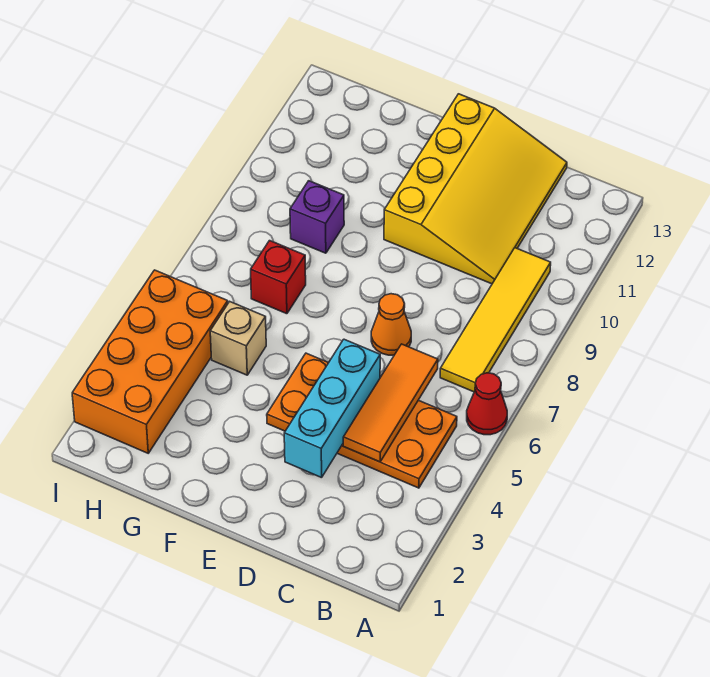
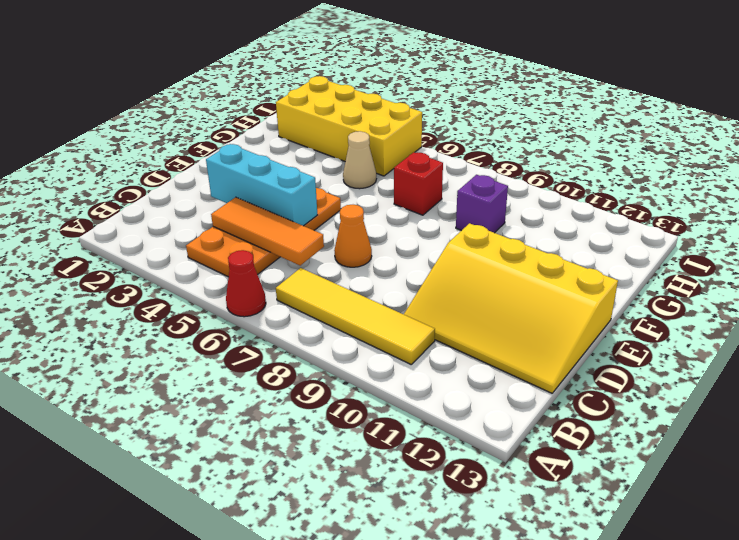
tan brick G5 level 1 -> tan cone G5 level 1
orange brick H2:I5 level 1 -> yellow brick H2:I5 level 1

